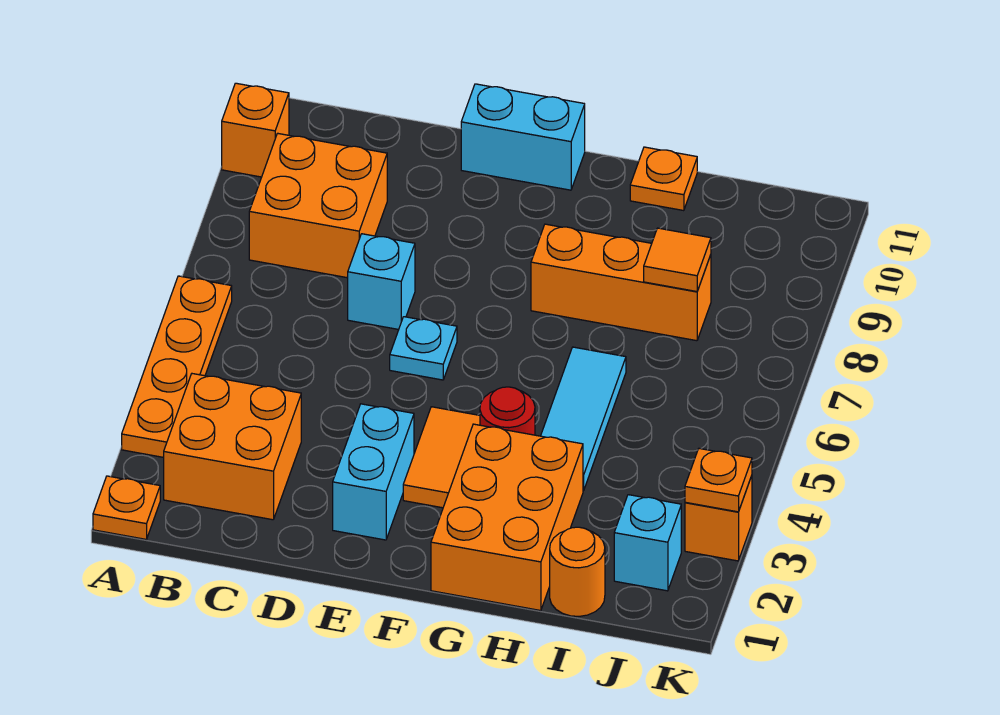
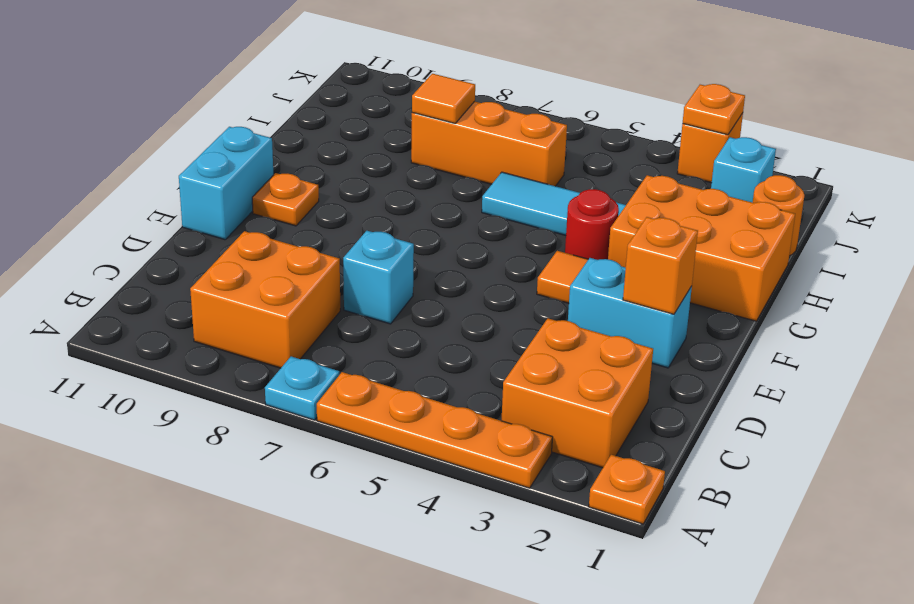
orange brick A10 level 1 -> orange brick E2 level 2
cyan plate E6 level 1 -> cyan plate A7 level 1
orange brick G8:I8 level 1 -> orange brick I6:I8 level 1
orange plate H11 level 1 -> orange plate F10 level 1

